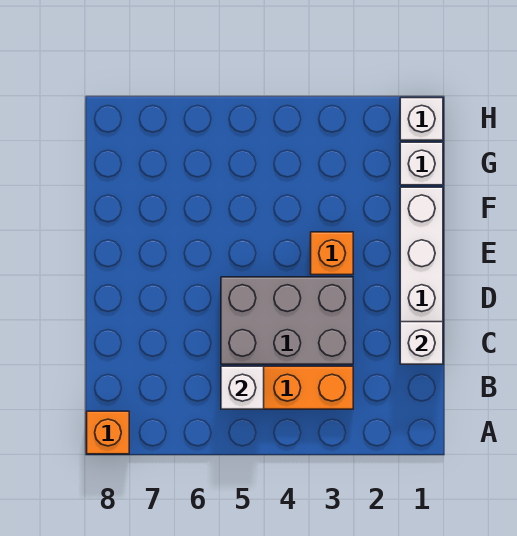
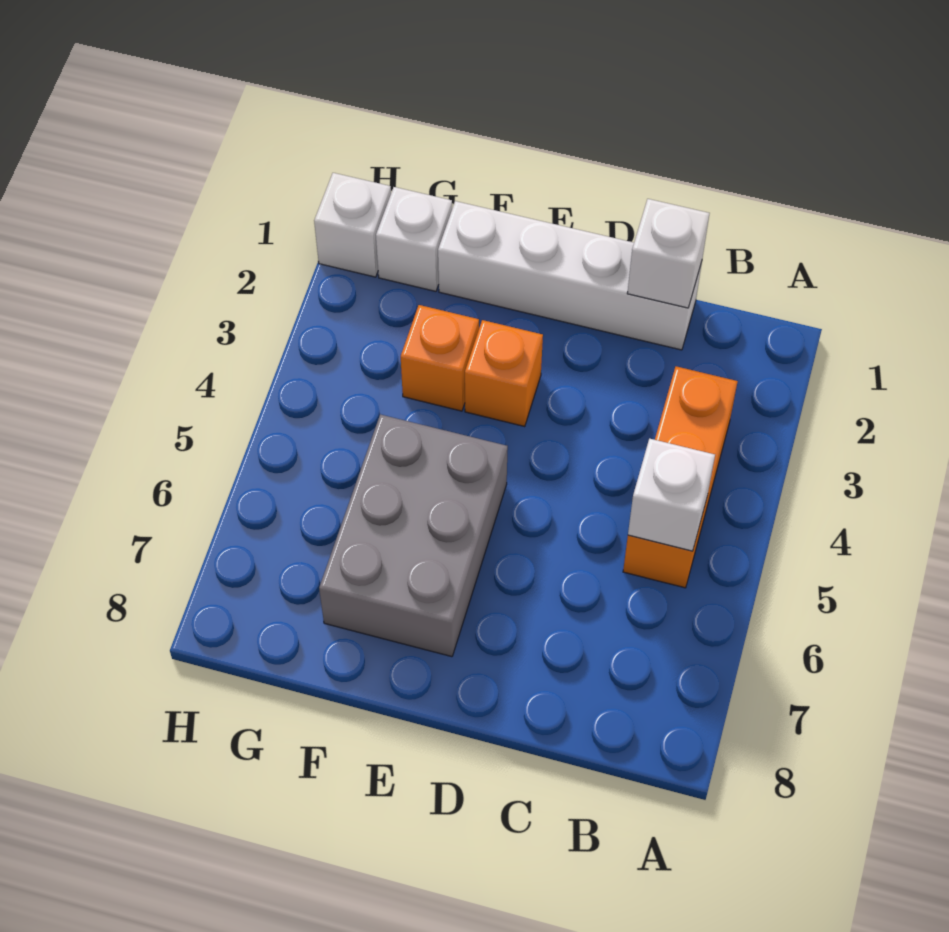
orange brick A8 level 1 -> orange brick F3 level 1
grey brick C3:D5 level 1 -> grey brick E5:F7 level 1

